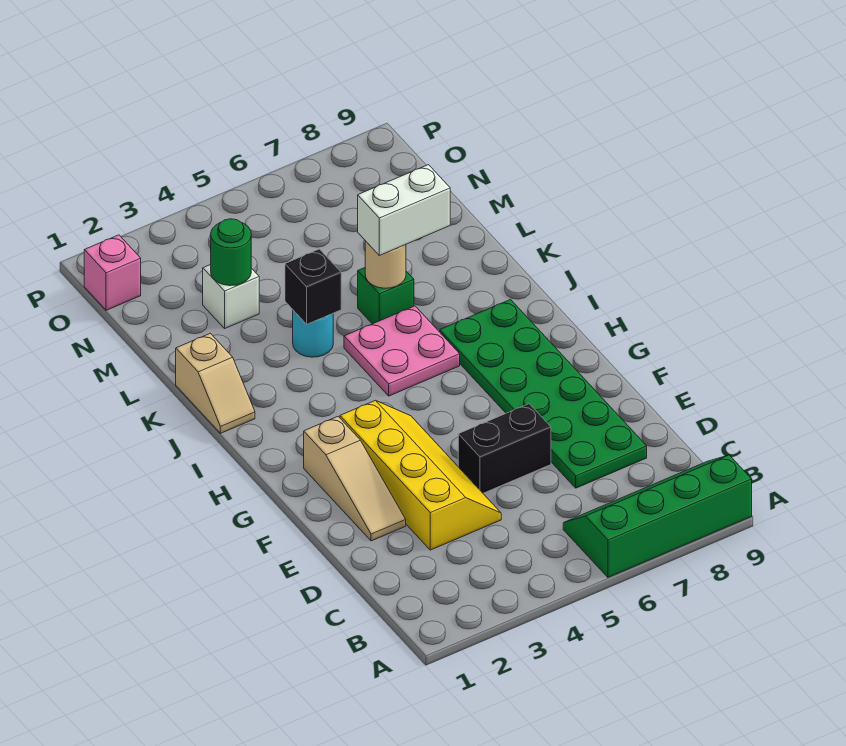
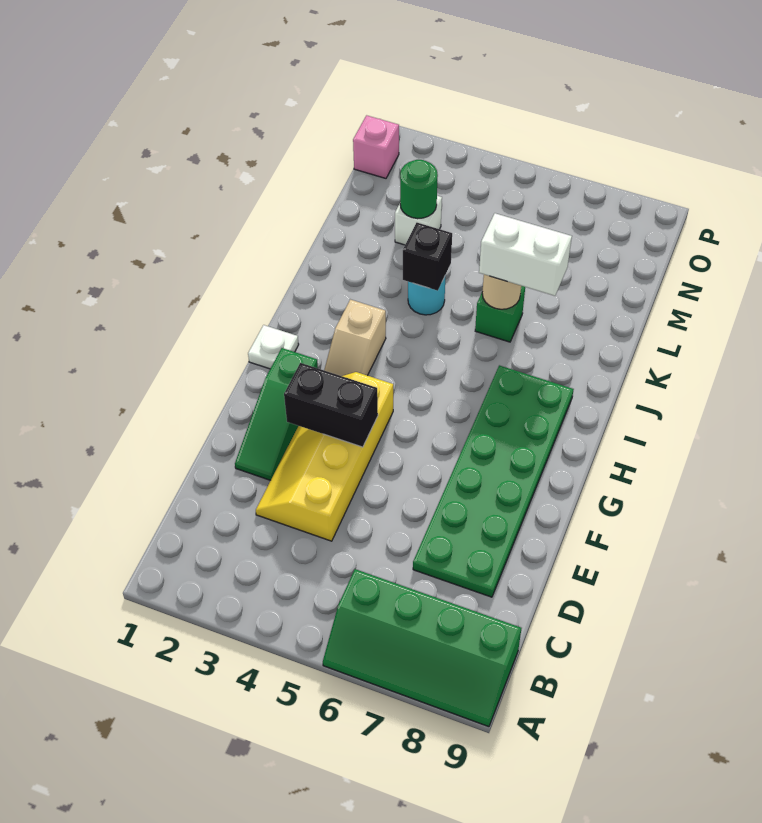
green slope A6:B9 level 1 top A -> green slope A6:B9 level 1 top B
yellow slope D3:G4 level 1 top 3 -> yellow slope D3:G4 level 1 top 4
tan slope E2:G2 level 1 top G -> green slope E2:G2 level 1 top G
black brick E5:E6 level 1 -> black brick F3:F4 level 2
none -> white plate H1 level 1
pink plate I5:J6 level 1 -> none
tan slope J1:K1 level 1 top K -> tan slope H3:I3 level 1 top I

